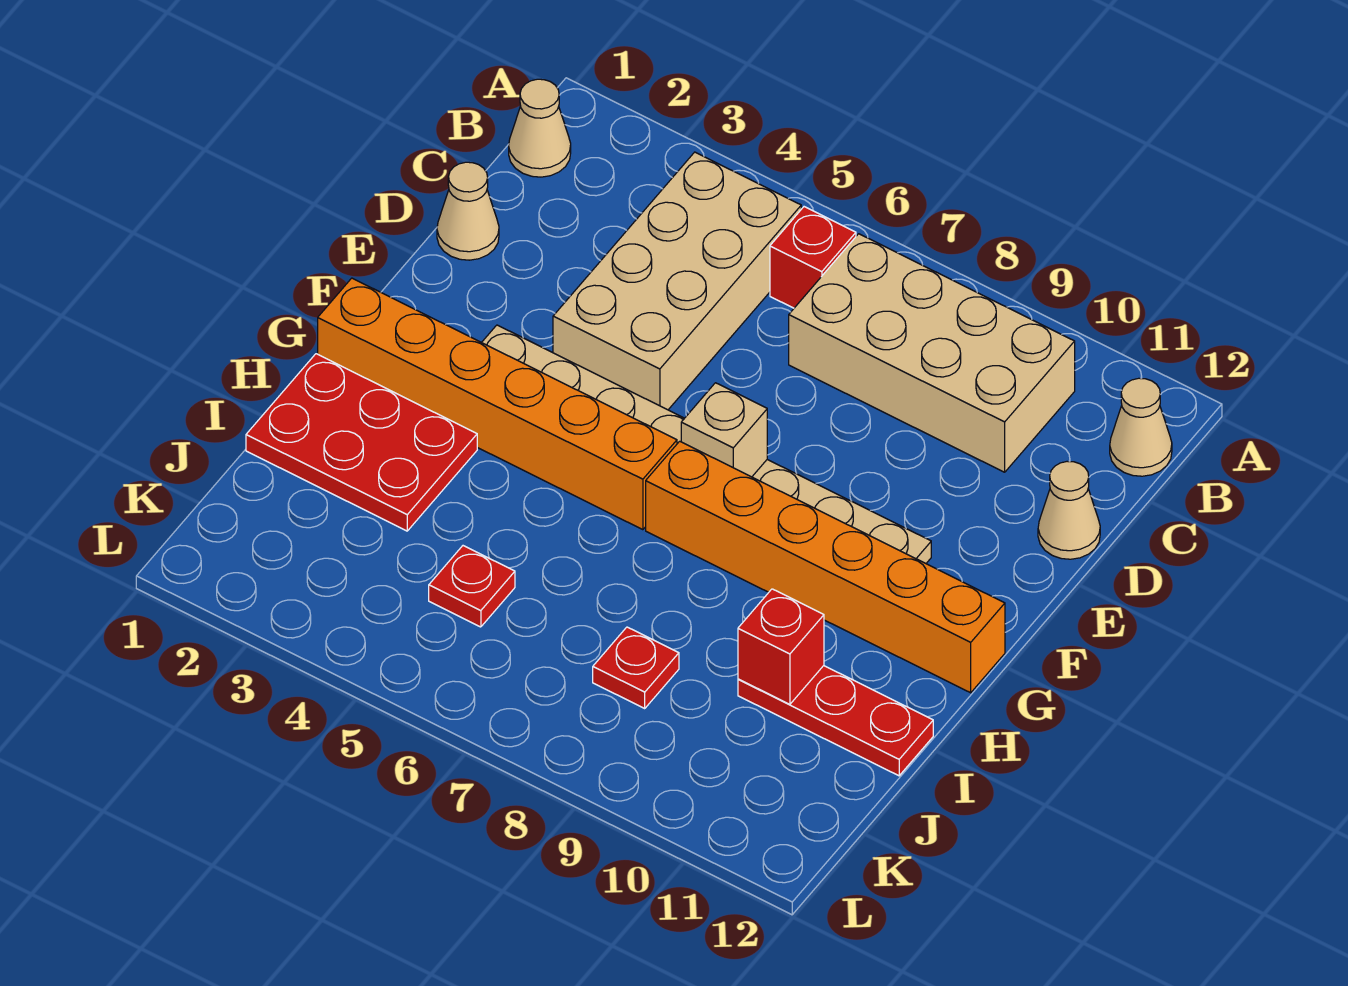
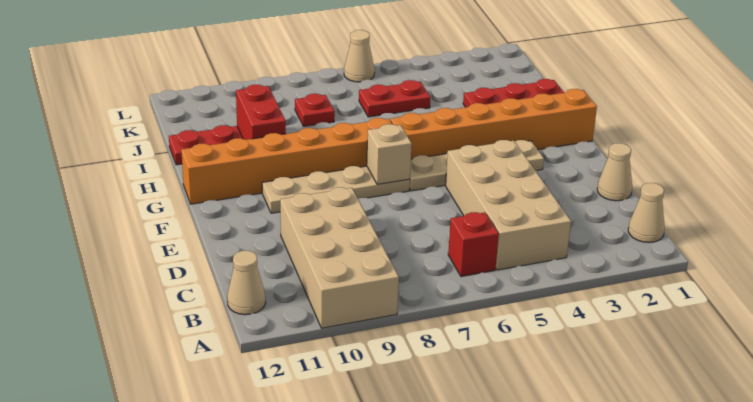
tan brick B7:C10 level 1 -> tan brick A9:D10 level 1
tan cone D12 level 1 -> tan cone L6 level 1
red brick I10 level 2 -> red brick H10:I10 level 2
red plate J5 level 1 -> red plate J5:J6 level 1

